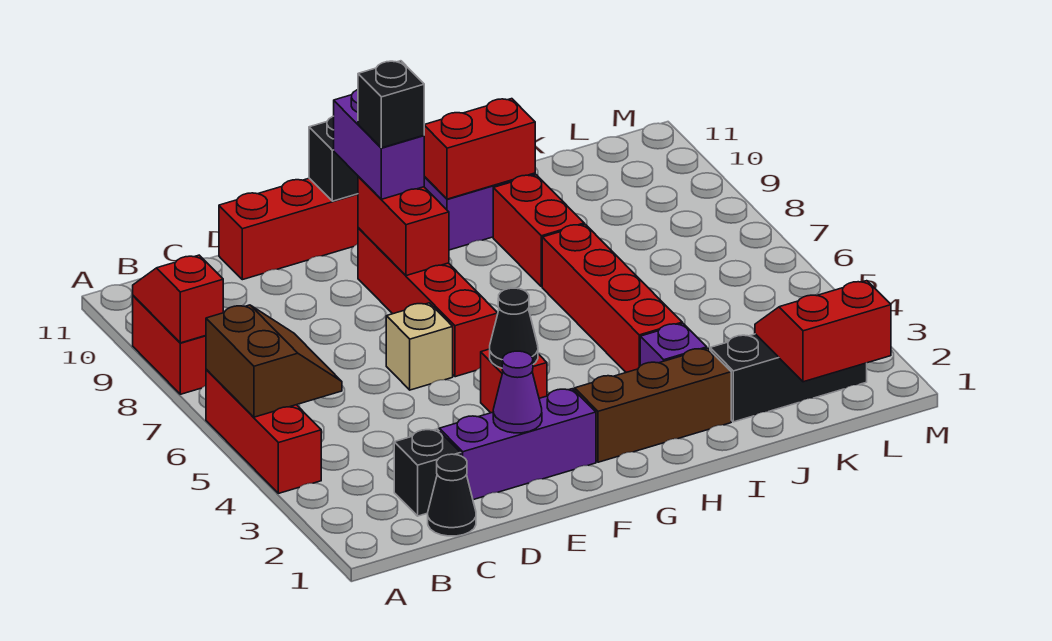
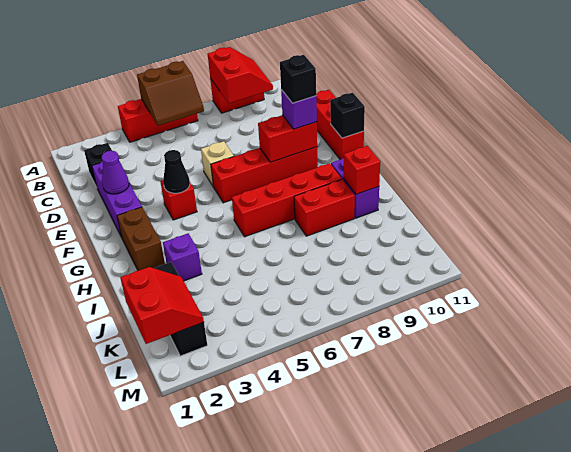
red slope A8:A9 level 2 top 8 -> red slope A8:B9 level 2 top 8
black cone C1 level 1 -> none
purple brick F9:F10 level 3 -> purple brick F9 level 3
brown brick G2:I2 level 1 -> brown brick G2:H2 level 1
red brick H10:I10 level 2 -> red brick I10 level 2
red brick I4:I7 level 1 -> red brick H6:H9 level 1

